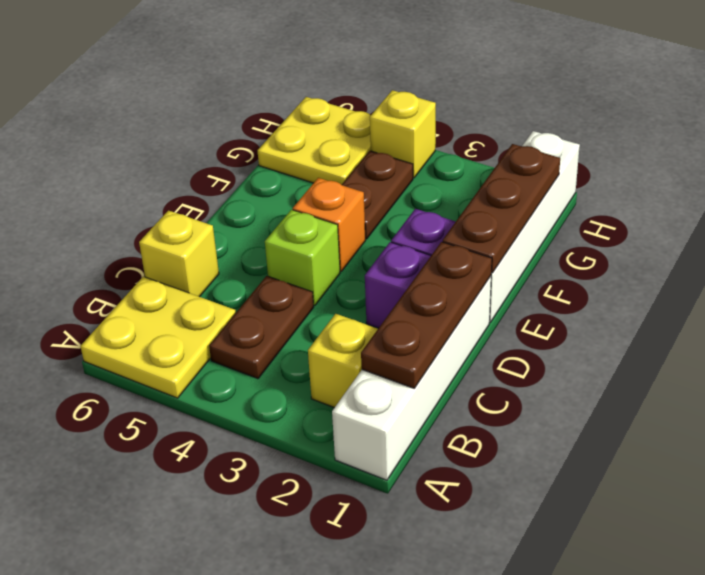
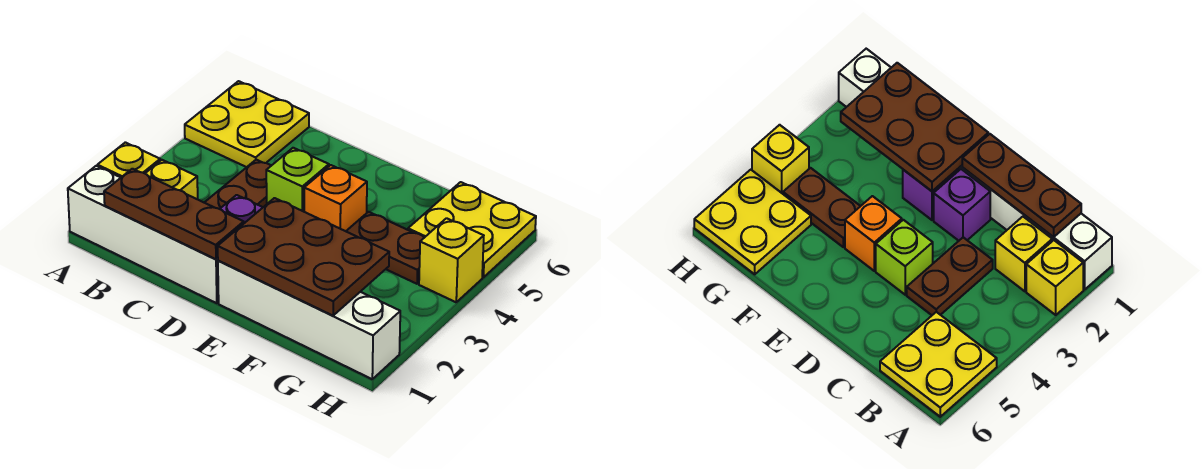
brown plate B4:C4 level 1 -> brown plate C3:C4 level 1
yellow brick C6 level 1 -> yellow brick A2 level 1
brown plate E1:G1 level 2 -> brown plate E1:G2 level 2

